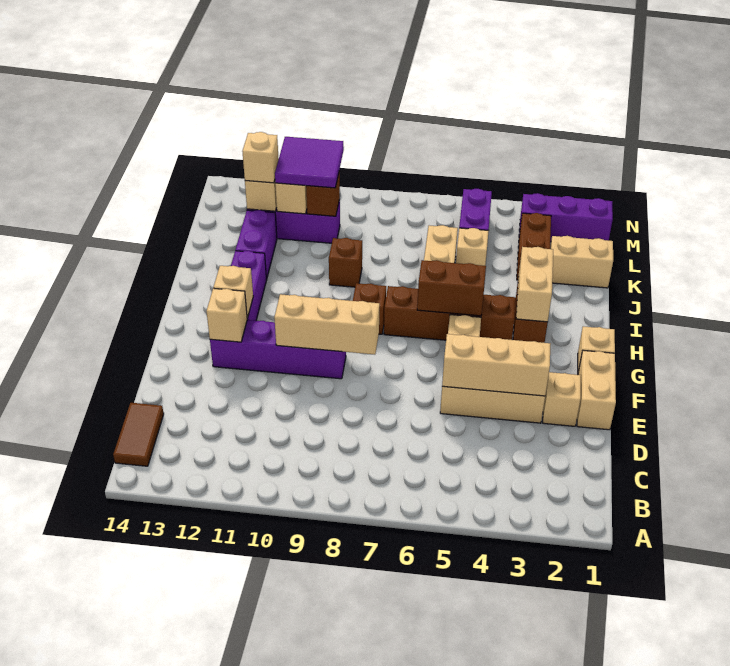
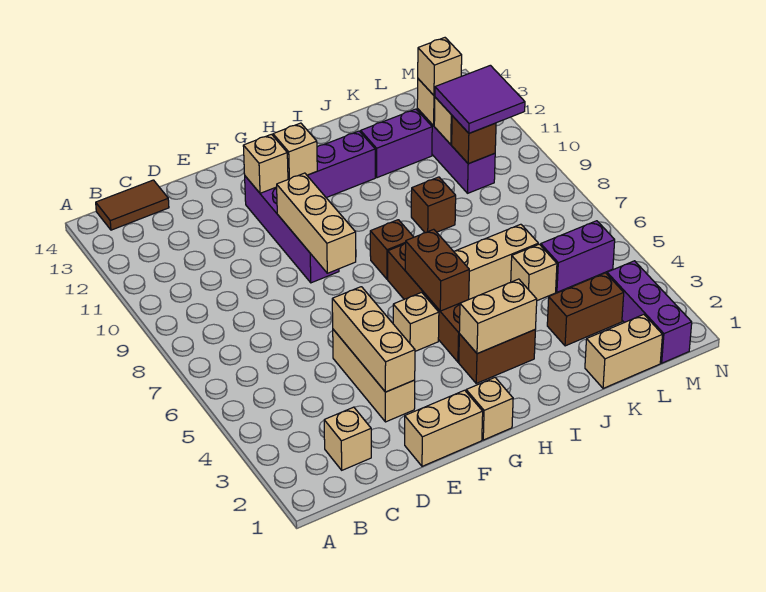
tan brick E2 level 1 -> tan brick C2 level 1
tan brick K1:K2 level 1 -> tan brick K1:L1 level 1

